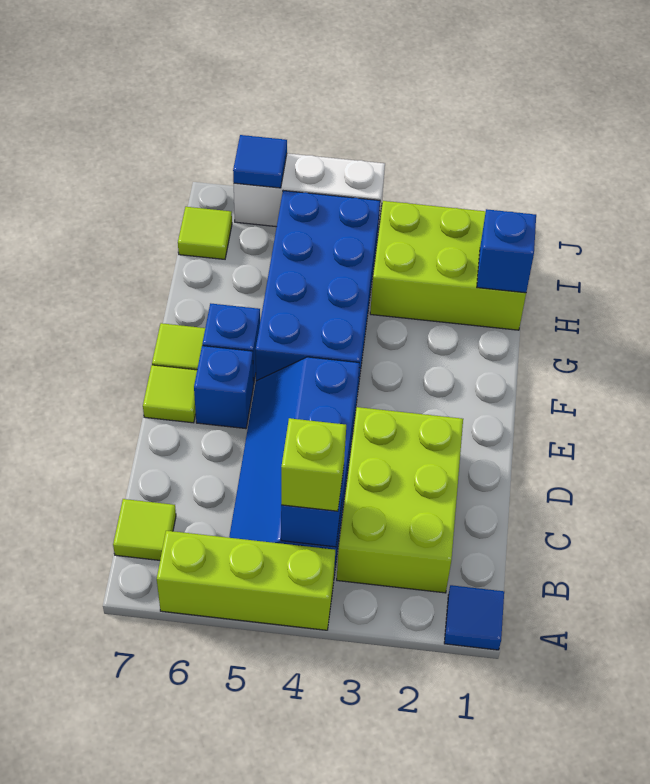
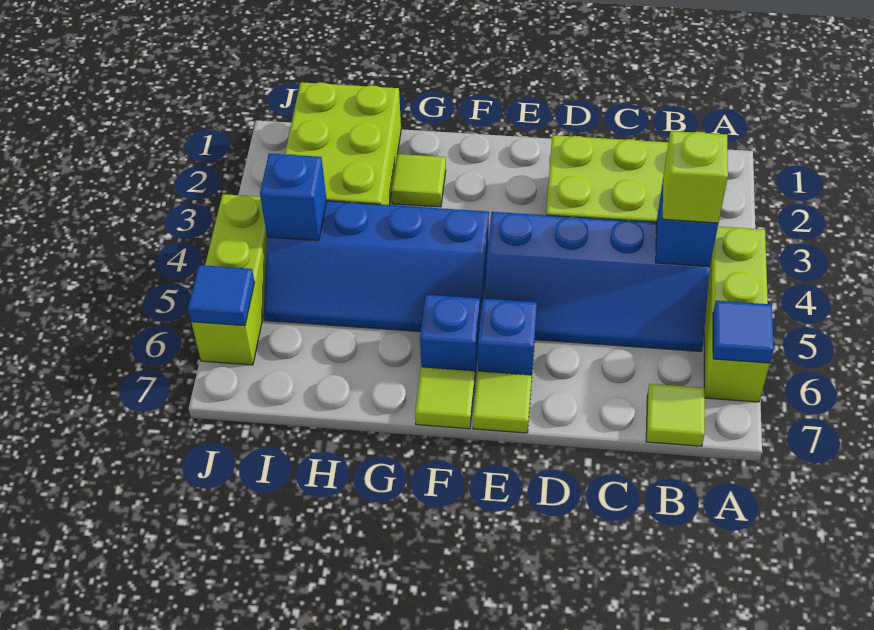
blue tile A1 level 1 -> blue tile A6 level 2
blue brick F4:I5 level 1 -> blue slope F4:I5 level 1 top 4
blue brick H1 level 2 -> blue brick I4 level 2
lime tile I7 level 1 -> lime tile G2 level 1
white brick J4:J6 level 1 -> lime brick J4:J6 level 1

